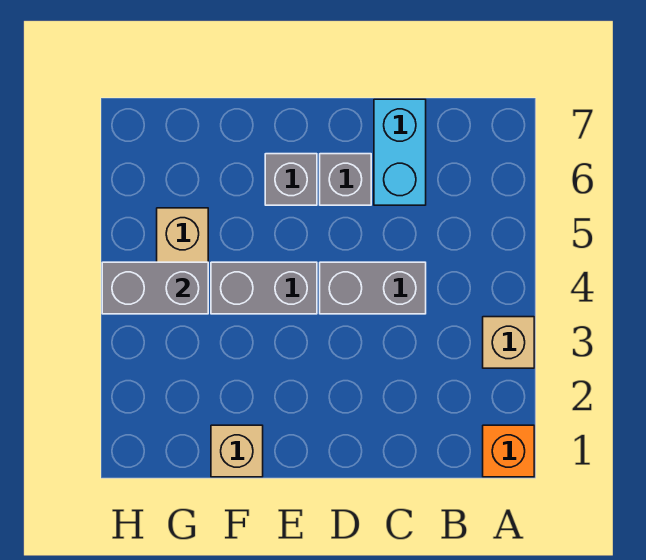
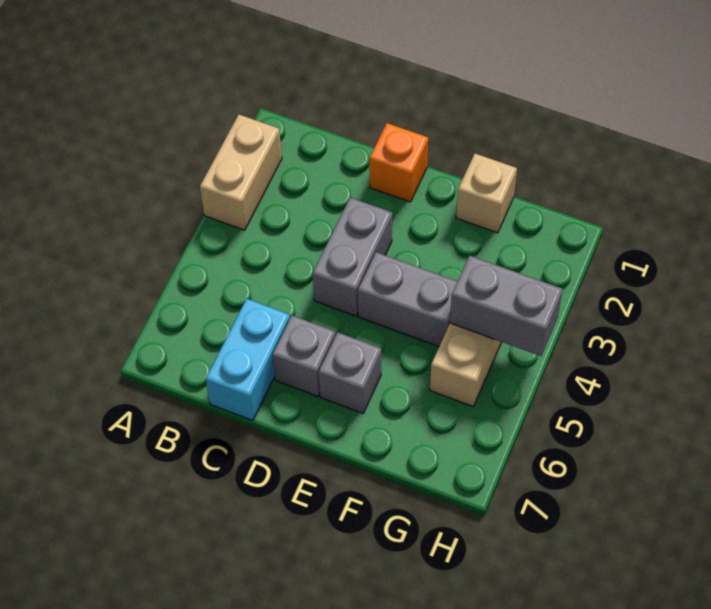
orange brick A1 level 1 -> orange brick D1 level 1
tan brick A3 level 1 -> tan brick A2:A3 level 1
grey brick C4:D4 level 1 -> grey brick D3:D4 level 1

